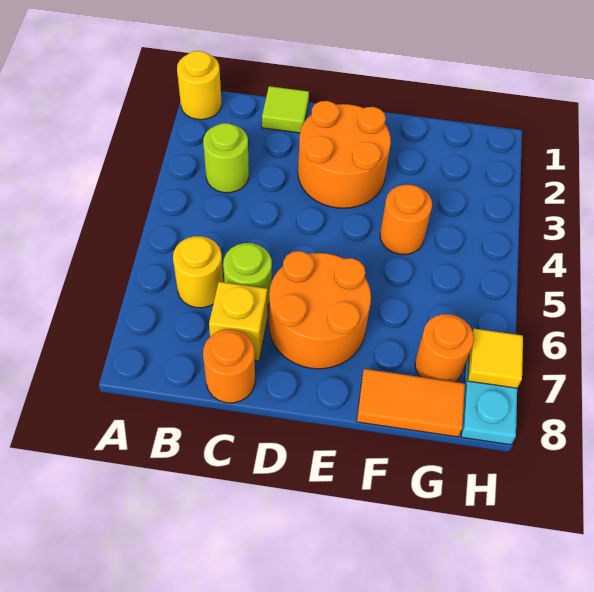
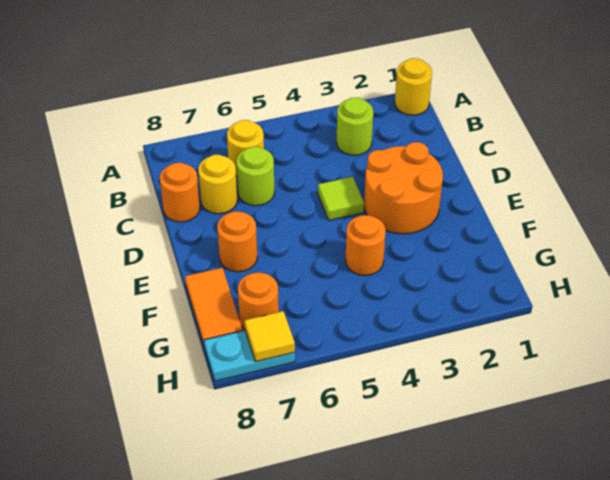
lime tile C1 level 1 -> lime tile D4 level 1
yellow brick C7 level 1 -> yellow round brick C7 level 1
orange round brick D6:E7 level 1 -> orange round brick E7 level 1

